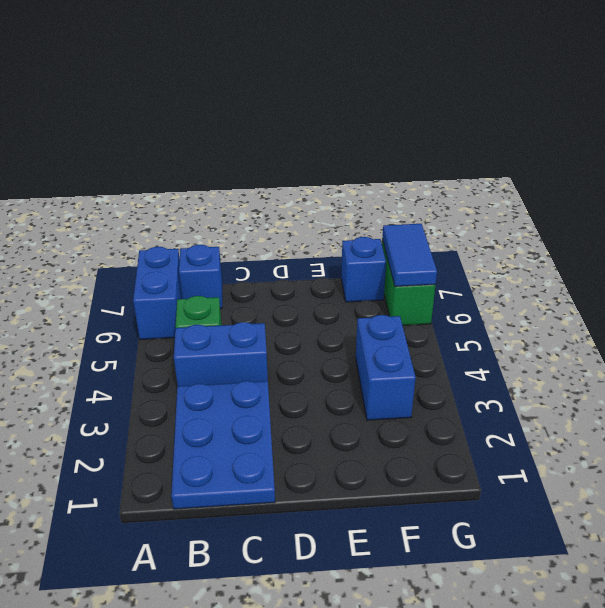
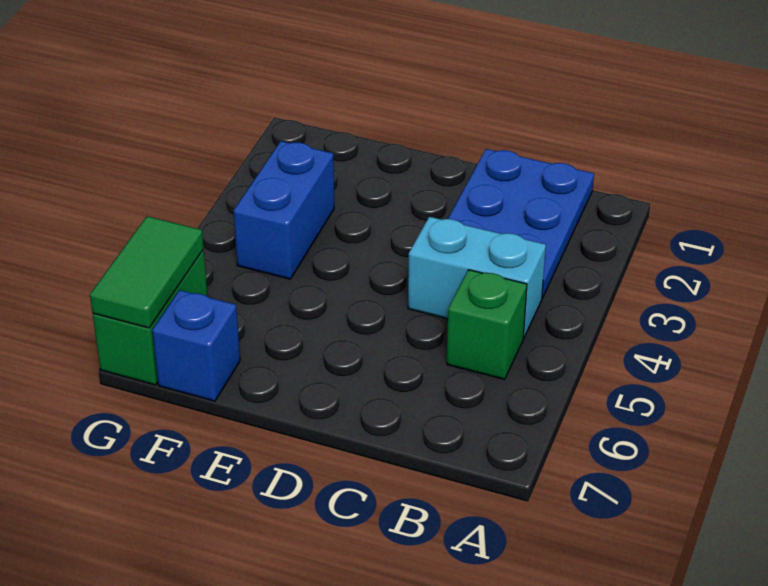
blue brick A6:A7 level 1 -> none
blue brick B4:C4 level 1 -> cyan brick B4:C4 level 1
blue brick B7 level 1 -> none
blue tile G6:G7 level 2 -> green tile G6:G7 level 2

